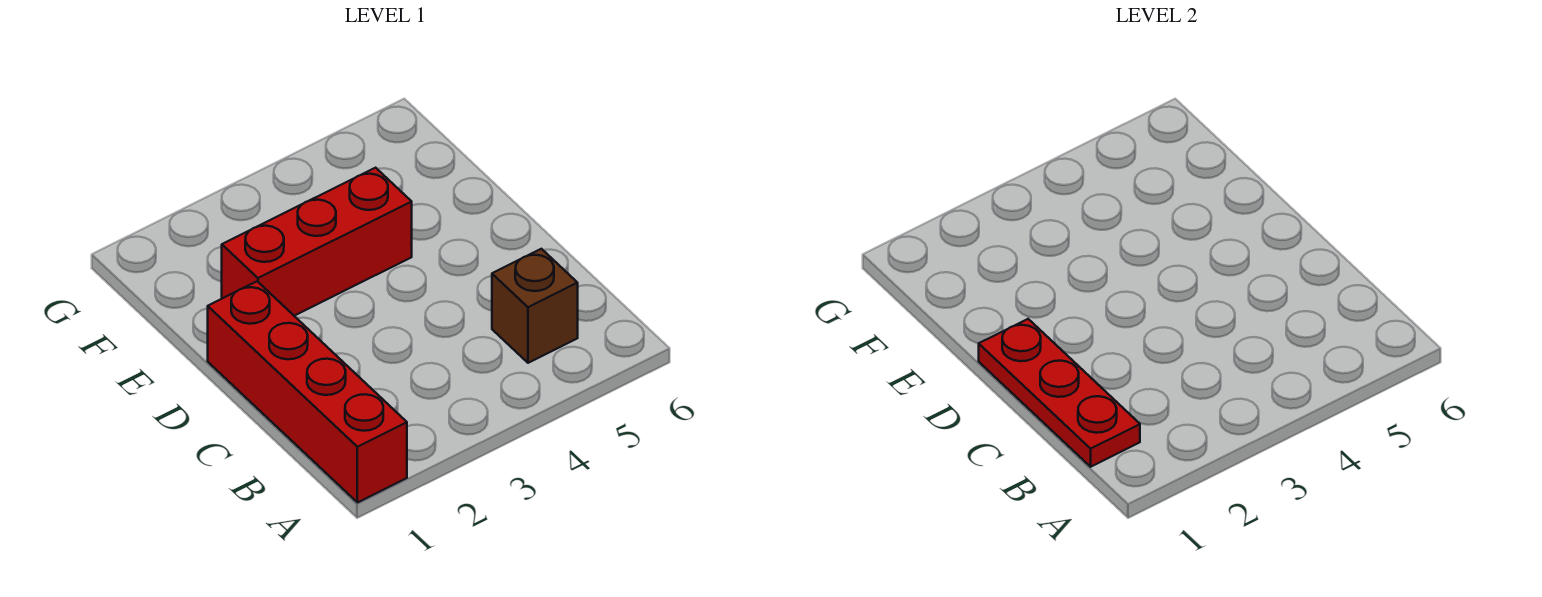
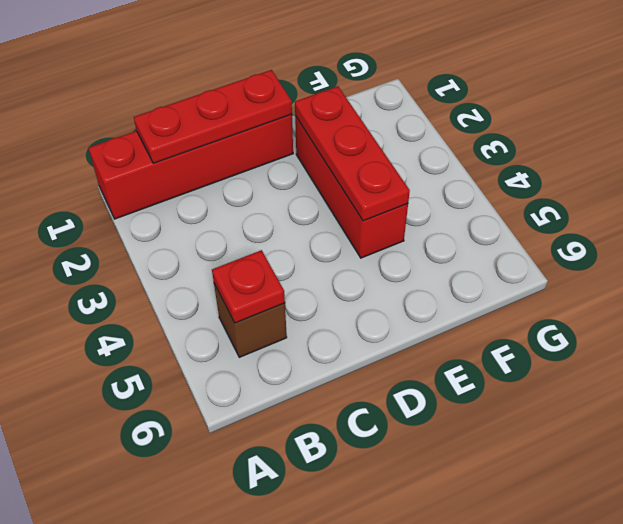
none -> red plate B5 level 2
none -> red plate E2:E4 level 2

